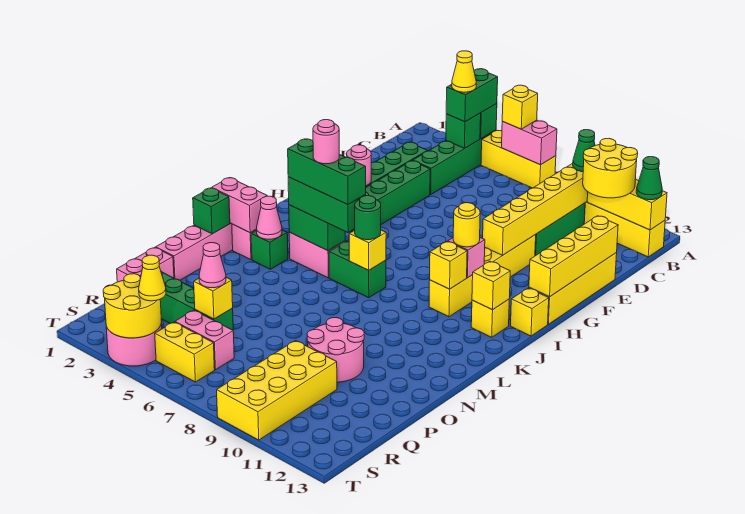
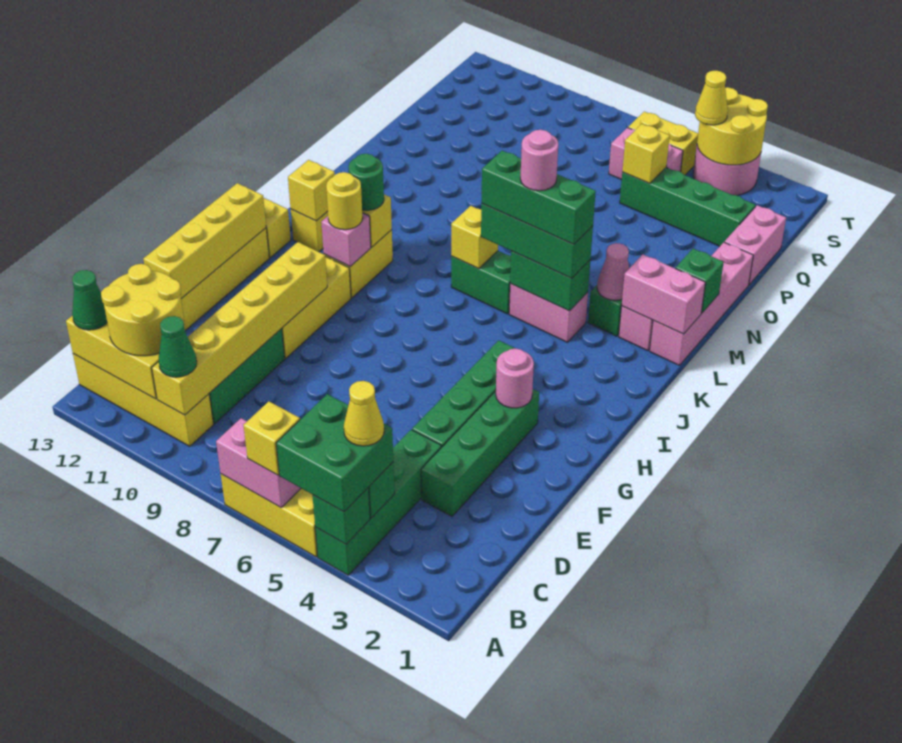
green brick A4:B4 level 3 -> green brick A4:B5 level 3
green round brick K7 level 3 -> green round brick J10 level 3
pink round brick O9:P10 level 1 -> none
pink cone Q5 level 3 -> none
yellow brick Q9:T10 level 1 -> none

